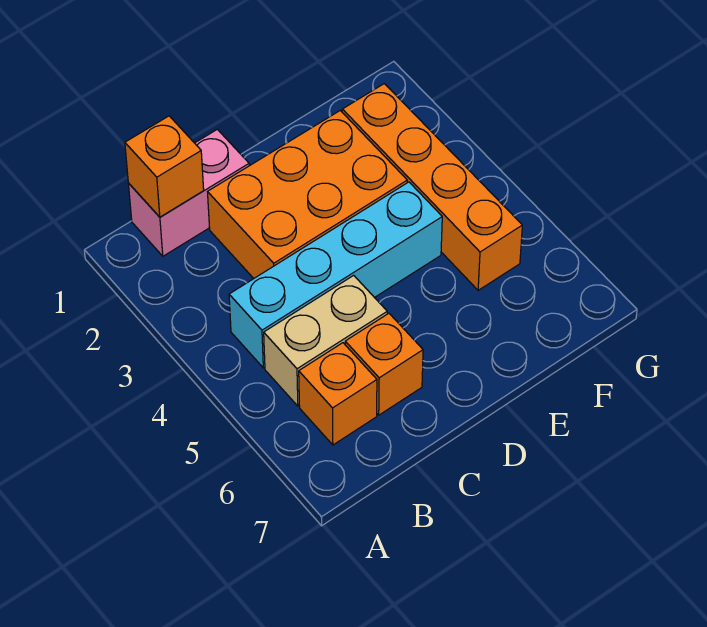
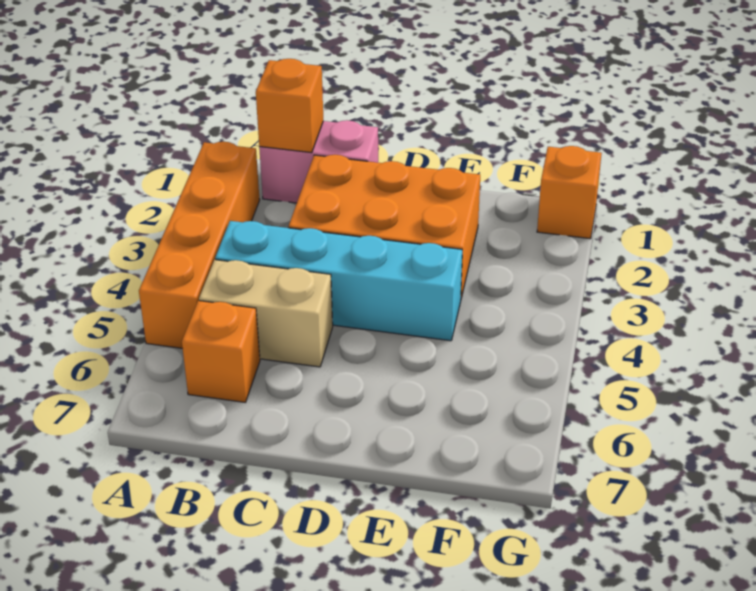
orange brick C6 level 1 -> orange brick G1 level 1
orange brick F2:F5 level 1 -> orange brick A2:A5 level 1

